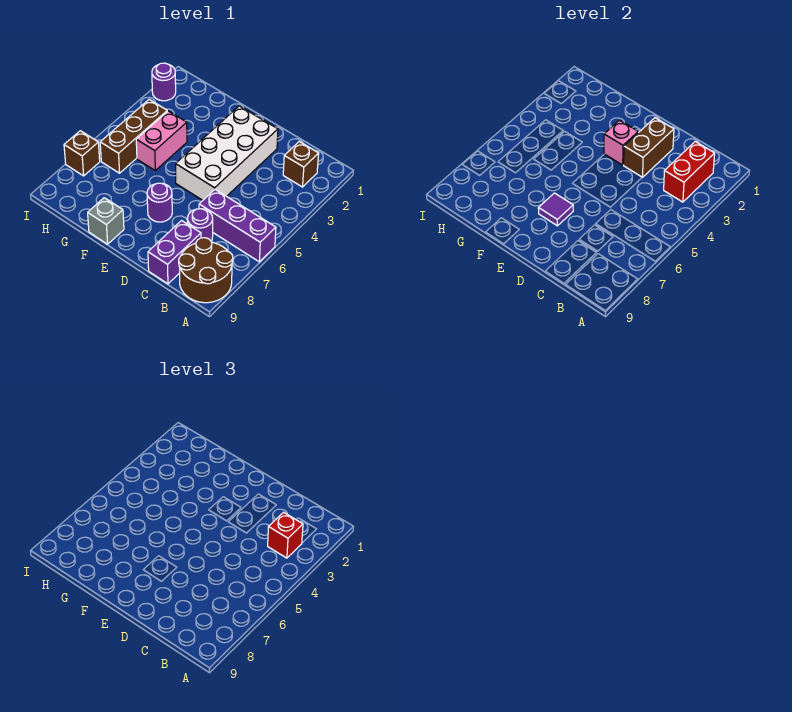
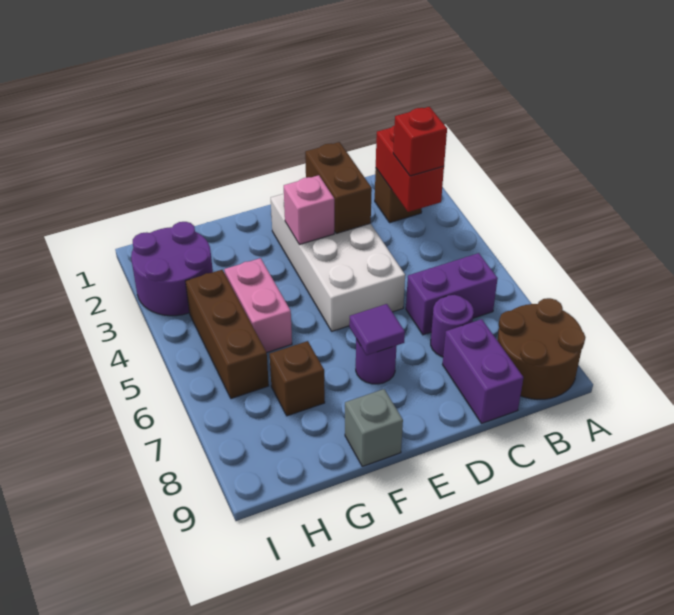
purple brick A6:C6 level 1 -> purple brick B6:C6 level 1
purple round brick I2 level 1 -> purple round brick H2:I3 level 1
brown brick I7 level 1 -> brown brick G7 level 1

